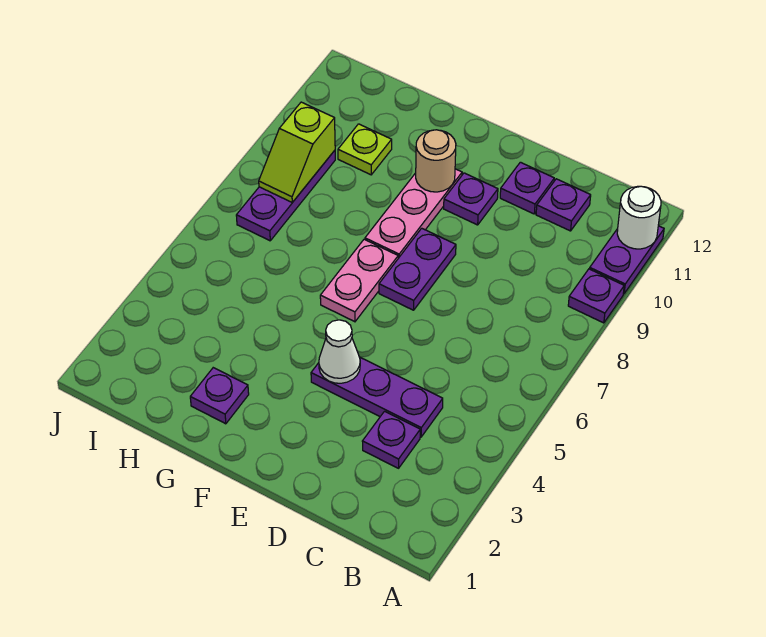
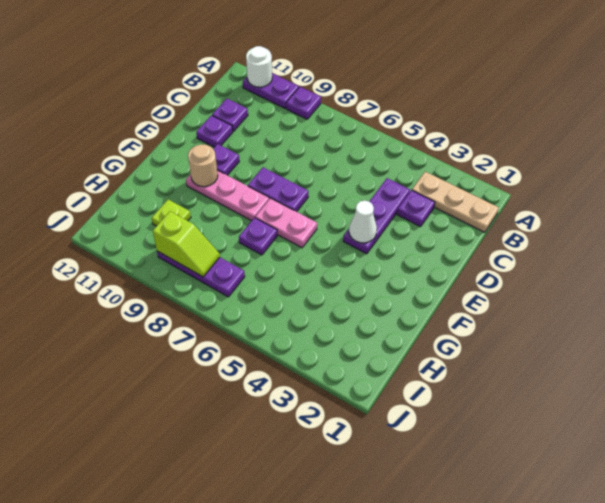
none -> tan plate B1:B3 level 1
purple plate G2 level 1 -> purple plate G7 level 1

